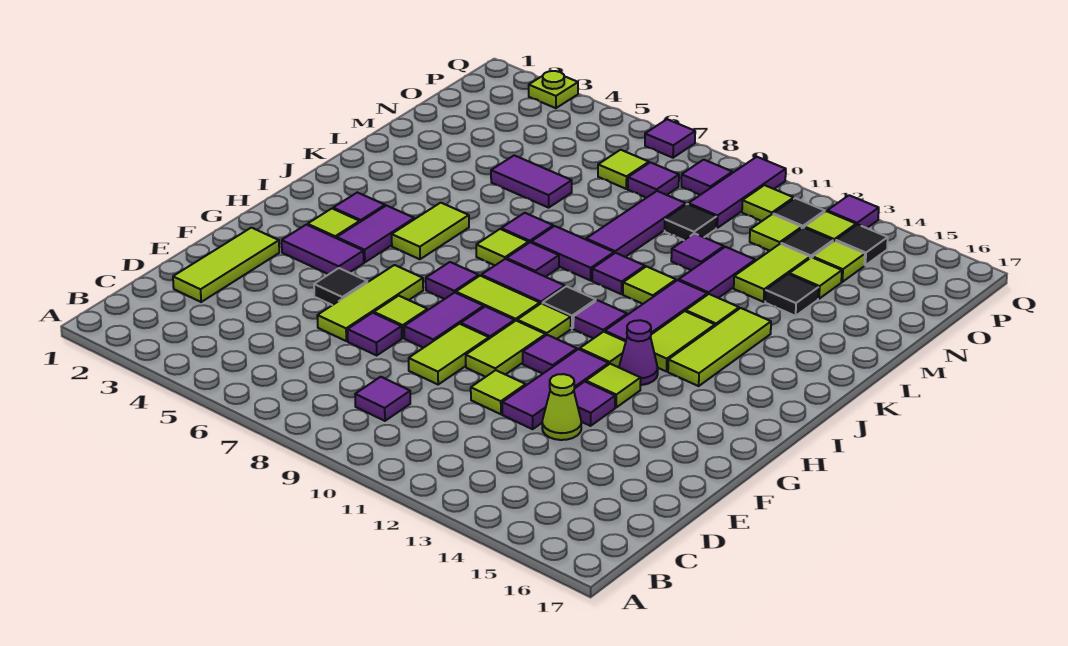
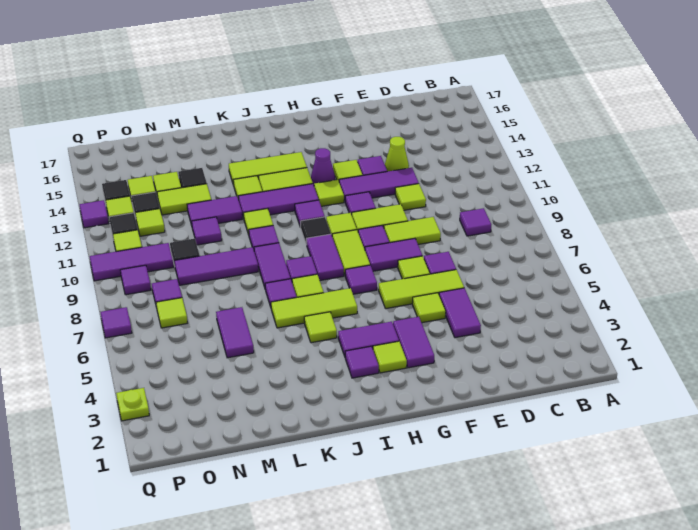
lime tile D2:F2 level 1 -> lime tile I6:K6 level 1
none -> purple tile E4:E5 level 1
black tile F5 level 1 -> lime tile F5 level 1
lime tile I5:J5 level 1 -> lime tile J5 level 1

